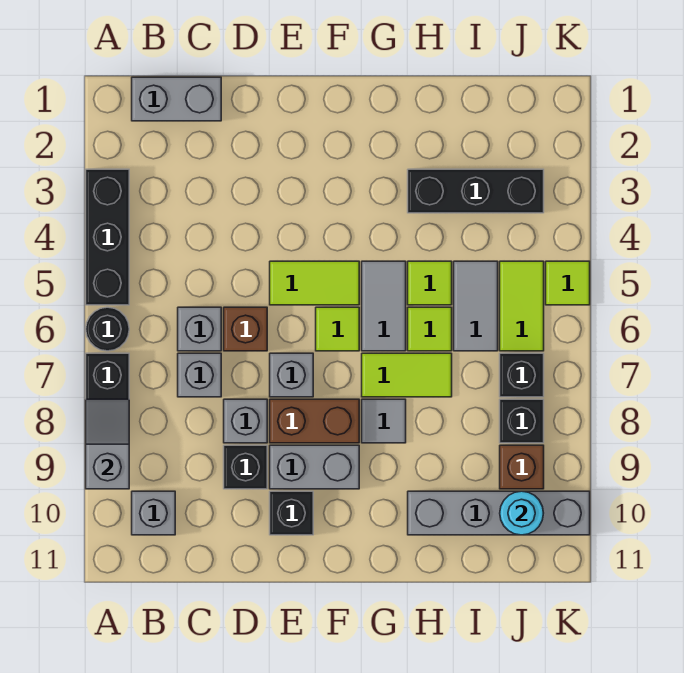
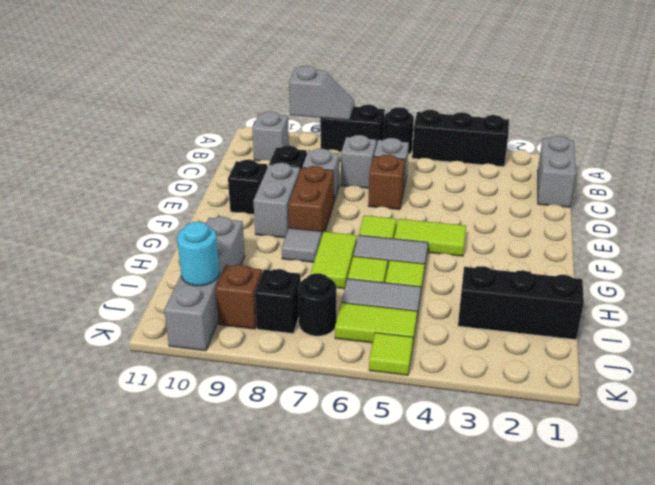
lime tile E5:F5 level 1 -> lime tile F4:F5 level 1
grey brick E7 level 1 -> none
black brick H3:J3 level 1 -> black brick I1:I3 level 1
black brick J7 level 1 -> black round brick J7 level 1

